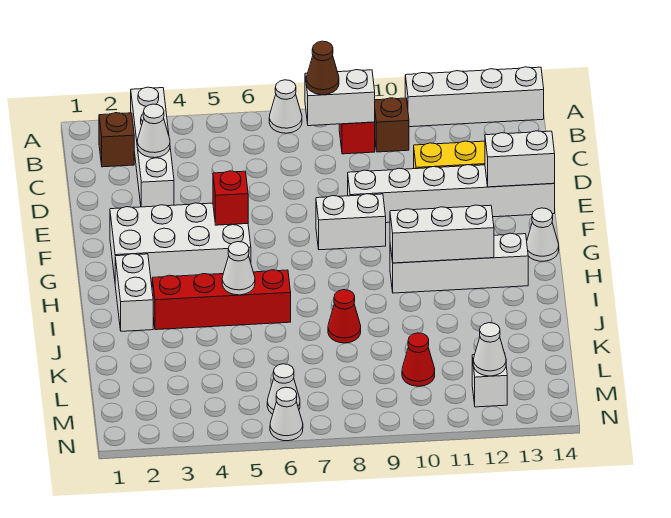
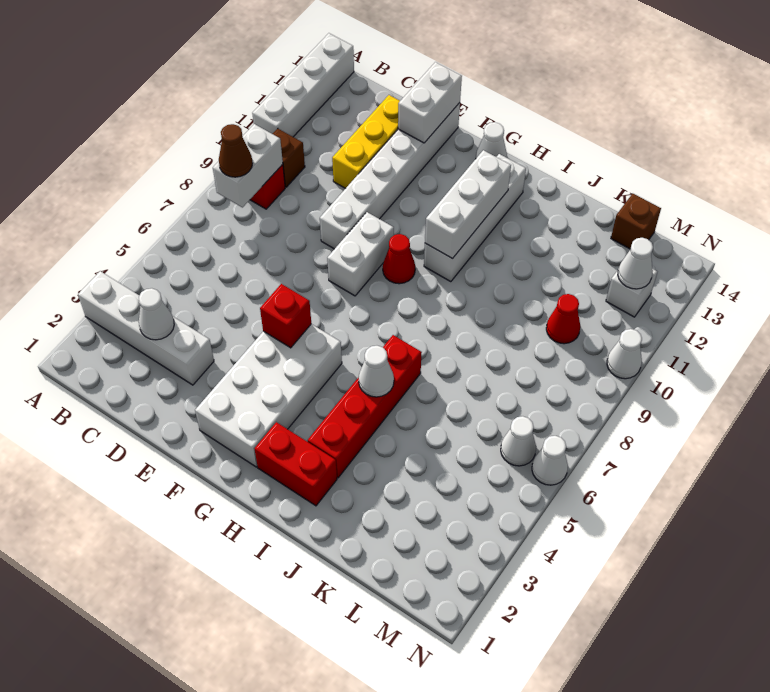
white cone A7 level 1 -> white cone N10 level 1
brown brick B2 level 1 -> brown brick L14 level 1
white brick H2:I2 level 1 -> red brick H2:I2 level 1
red cone J8 level 1 -> red cone G9 level 1

